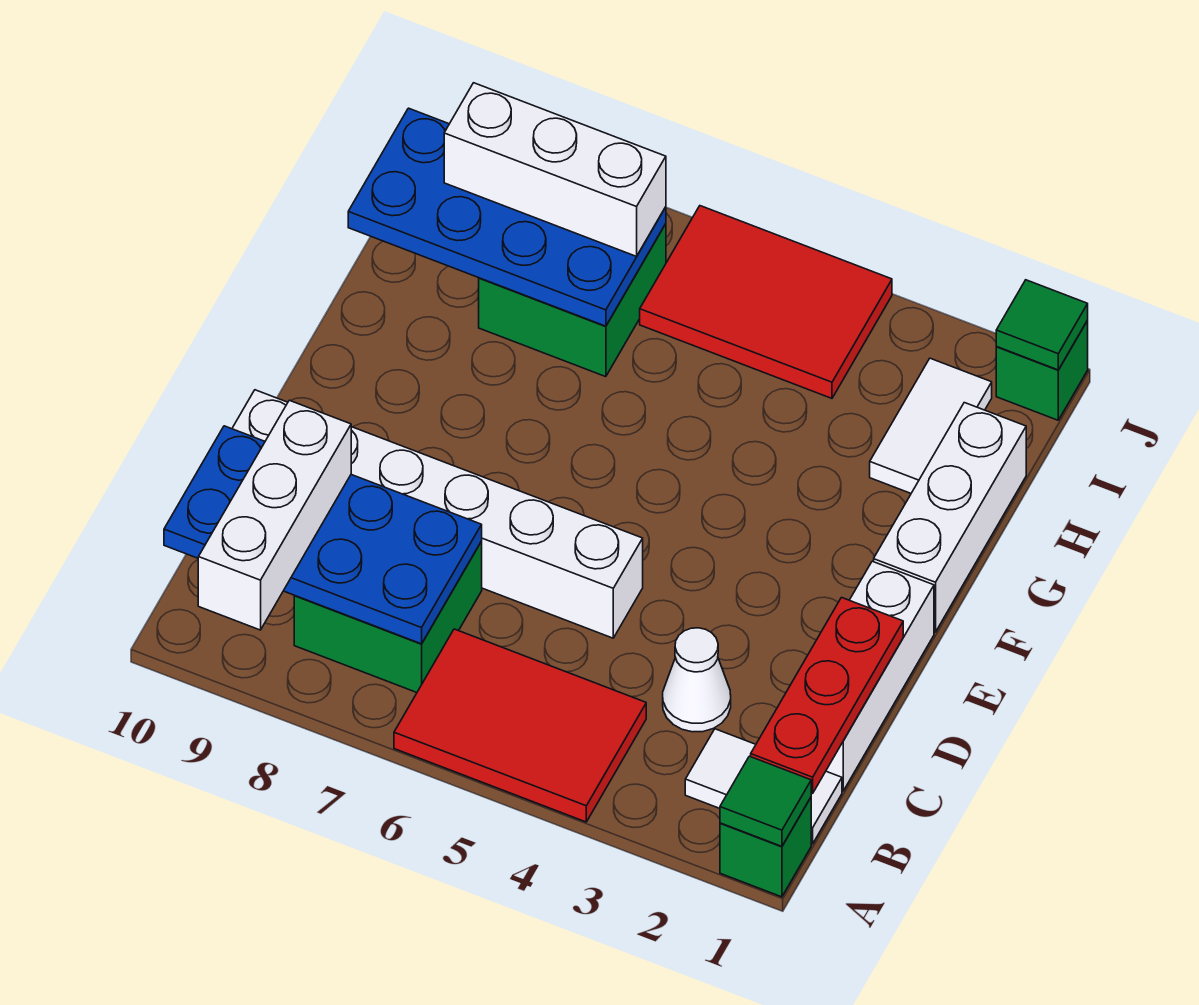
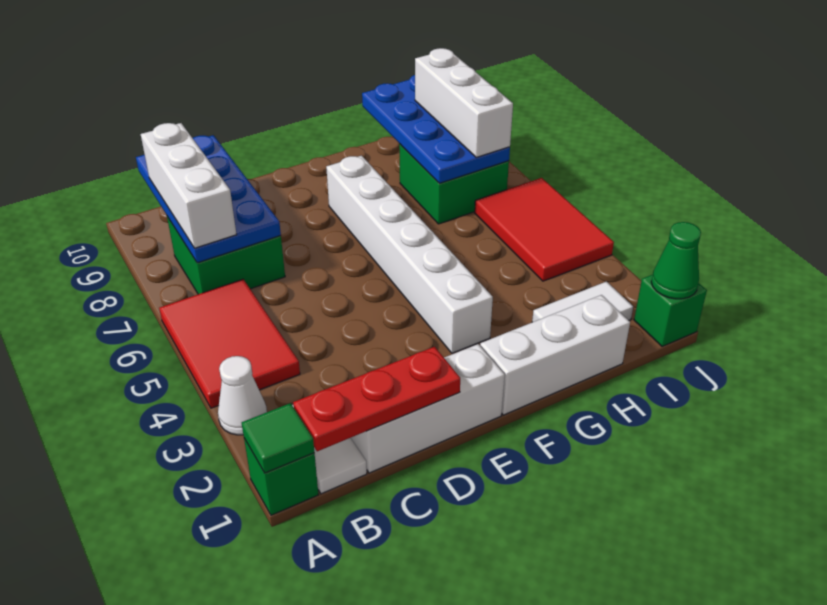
white brick A9:C9 level 3 -> white brick B7:B9 level 3
white cone C3 level 1 -> white cone A3 level 1
white brick D5:D10 level 1 -> white brick F3:F8 level 1
green tile J1 level 2 -> green cone J1 level 2

